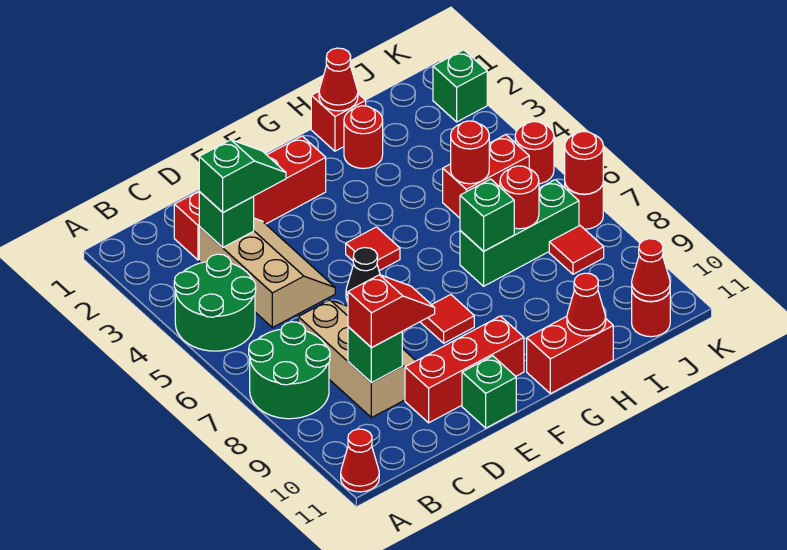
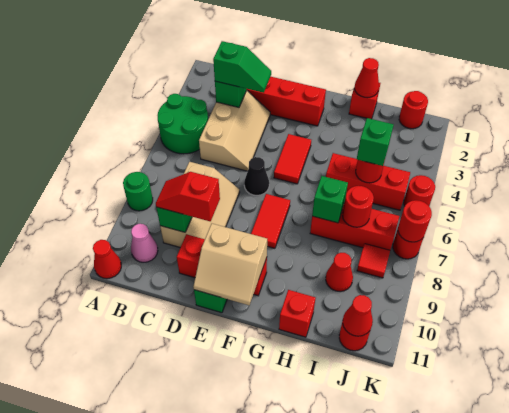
green round brick A7:B8 level 1 -> green round brick A8 level 1
none -> pink cone B10 level 1
red slope C9:D9 level 3 top C -> red slope C9:D9 level 3 top D
none -> tan slope E10:F11 level 2 top 10
red tile F5 level 1 -> red tile F4:F5 level 1
red tile F8 level 1 -> red tile F7:F8 level 1
red brick G11:H11 level 1 -> red brick H11 level 1
red round brick H2 level 1 -> red round brick J1 level 1
green brick H7:J7 level 1 -> red brick H7:J7 level 1
red cone H11 level 2 -> red cone I9 level 1
red brick I5:J5 level 1 -> red brick H5:J5 level 1
green brick K2 level 1 -> green brick I5 level 3

